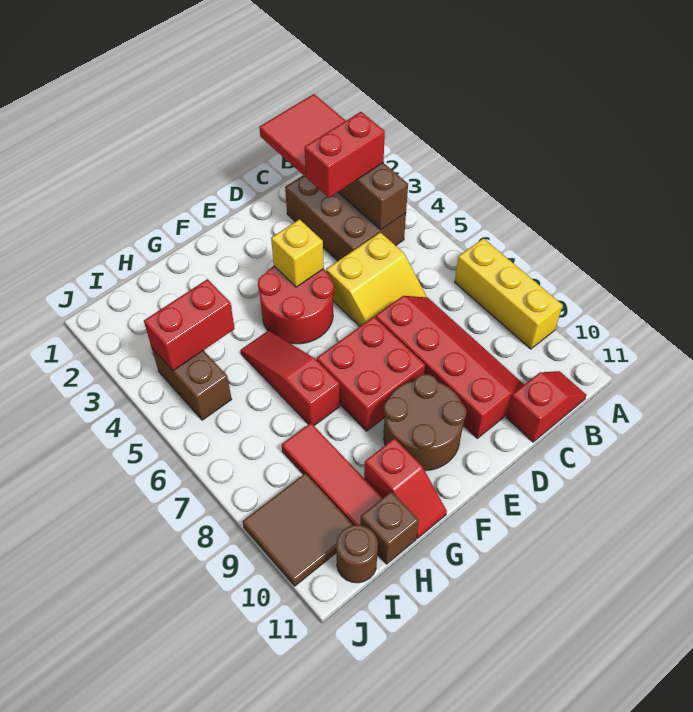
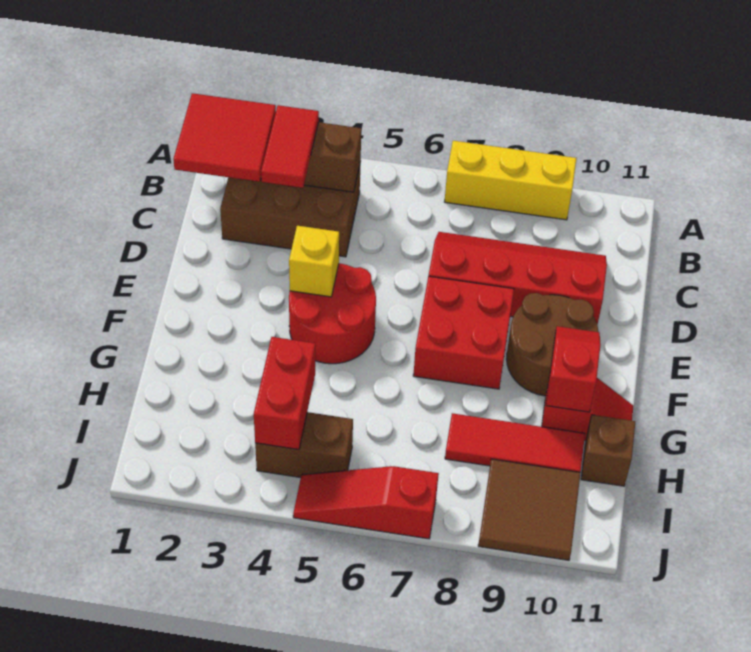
red brick B3:C3 level 3 -> red tile B3:C3 level 3
red slope B11:C11 level 1 top C -> red slope F10:G10 level 2 top G
yellow slope C5:D6 level 1 top 5 -> none
red slope G5:G7 level 1 top 7 -> red slope J5:J7 level 1 top 7
brown round brick I11 level 1 -> none

